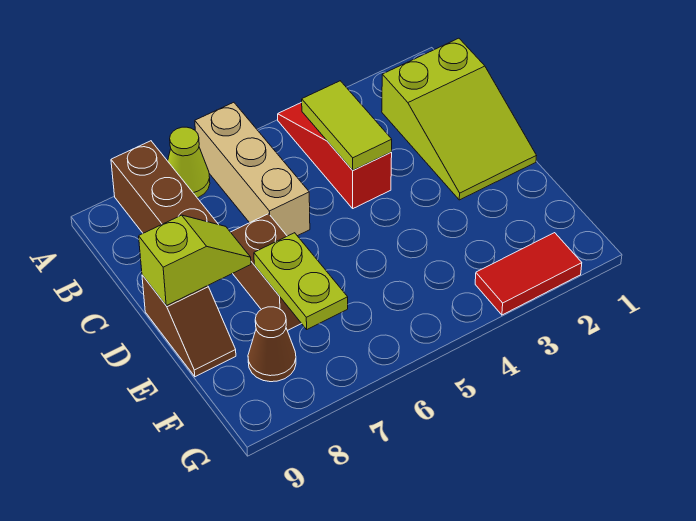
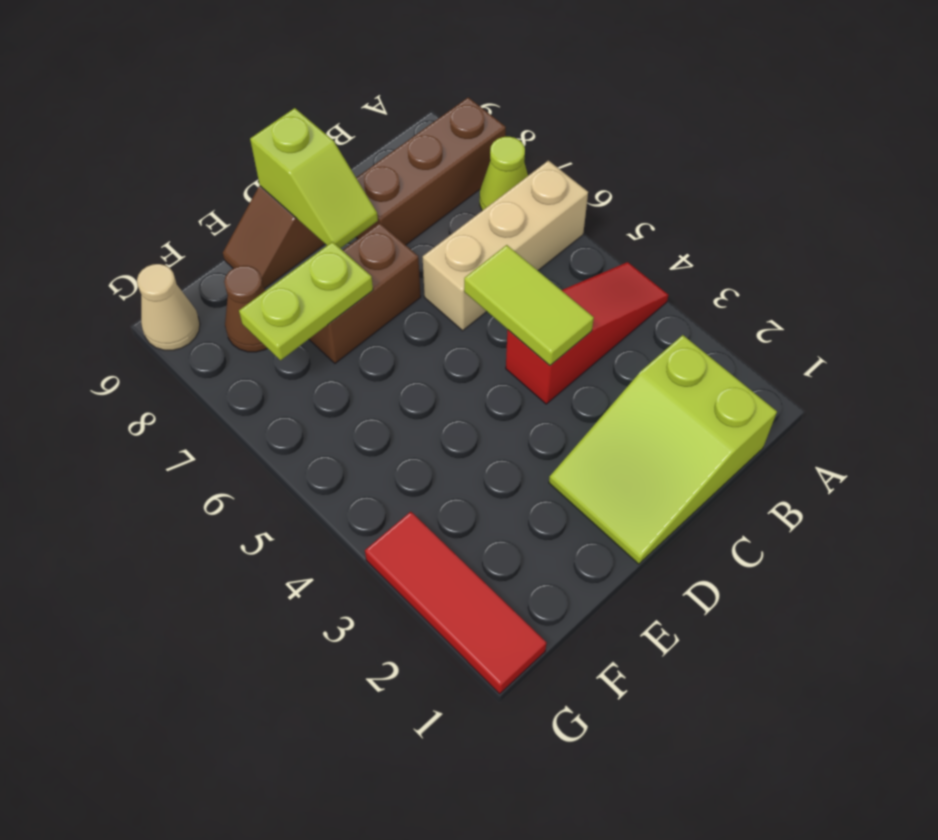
lime tile B4:C4 level 2 -> lime tile C4:C5 level 2
red tile G2:G3 level 1 -> red tile G1:G3 level 1
none -> tan cone G9 level 1

